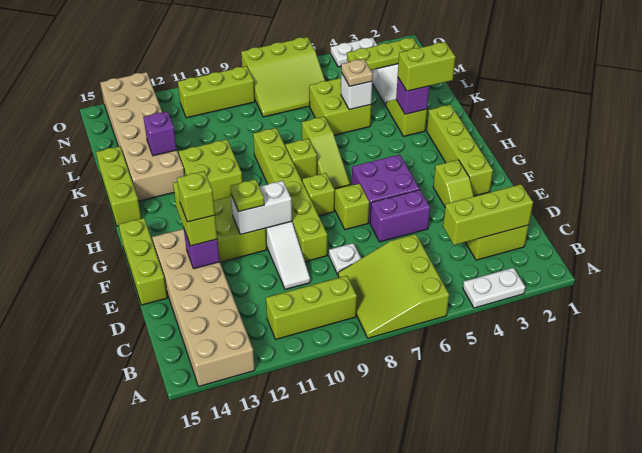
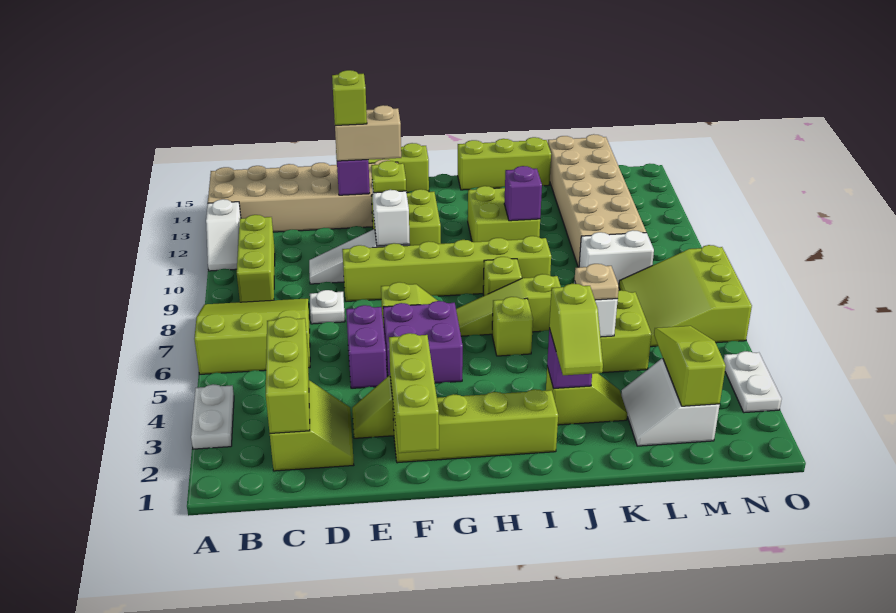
none -> white slope A11:A12 level 1 top 12
lime brick E13:F13 level 3 -> tan brick E13:F13 level 3
lime brick G8 level 1 -> lime brick I6 level 1
lime brick J2:J3 level 3 -> lime slope J2:J3 level 3 top 3
tan brick J13:O14 level 1 -> tan brick L10:M15 level 1
purple brick K13 level 2 -> purple brick J11 level 2
none -> white brick L9:M9 level 1
lime plate M2:M4 level 2 -> lime slope M2:M4 level 2 top 2
lime brick N9:N11 level 1 -> lime brick F1:F3 level 2

